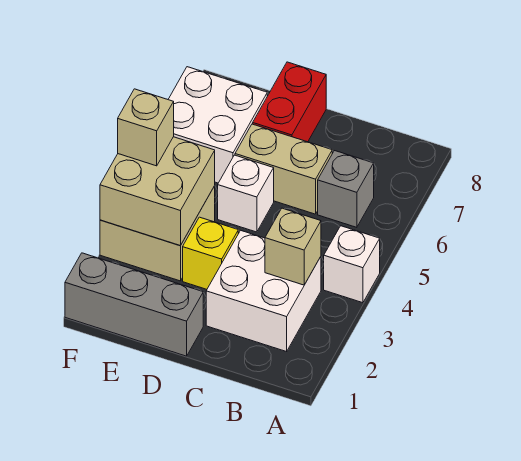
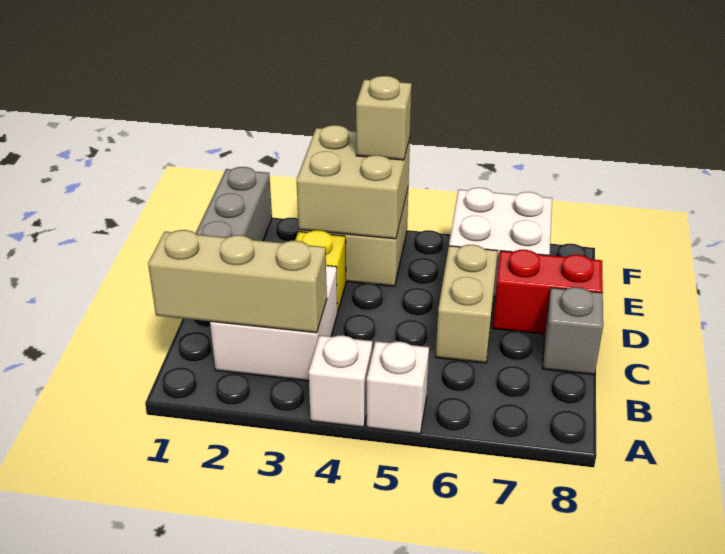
tan brick B3 level 2 -> tan brick B1:B3 level 2
grey brick B6 level 1 -> grey brick C8 level 1
white brick D5 level 1 -> white brick A5 level 1

